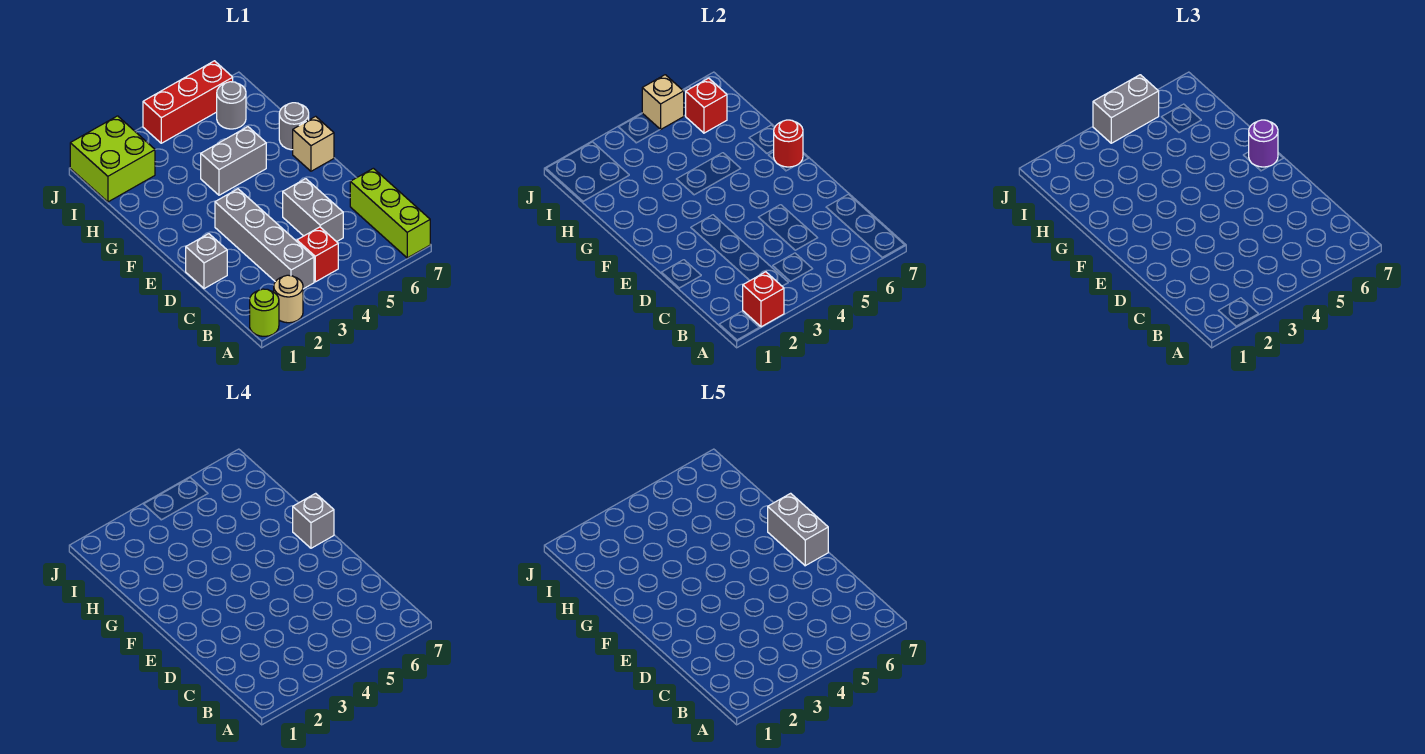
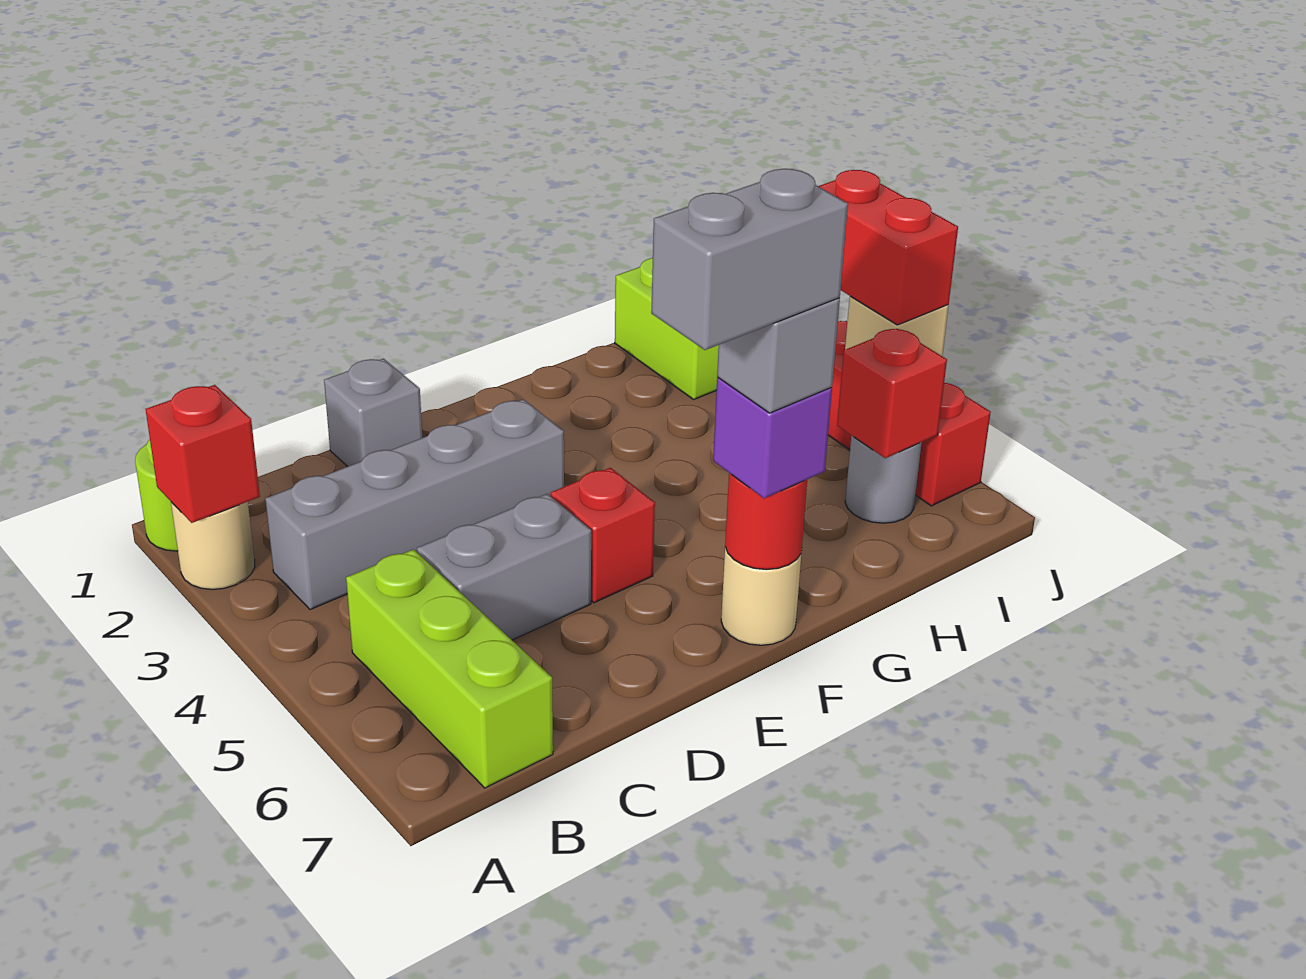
lime brick A7:C7 level 1 -> lime brick B5:B7 level 1
red brick B4 level 1 -> red brick E5 level 1
tan brick F7 level 1 -> tan round brick F7 level 1
purple round brick F7 level 3 -> purple brick F7 level 3
grey brick G4:G5 level 1 -> none
grey round brick G7 level 1 -> none
grey brick J4:J5 level 3 -> red brick J4:J5 level 3

